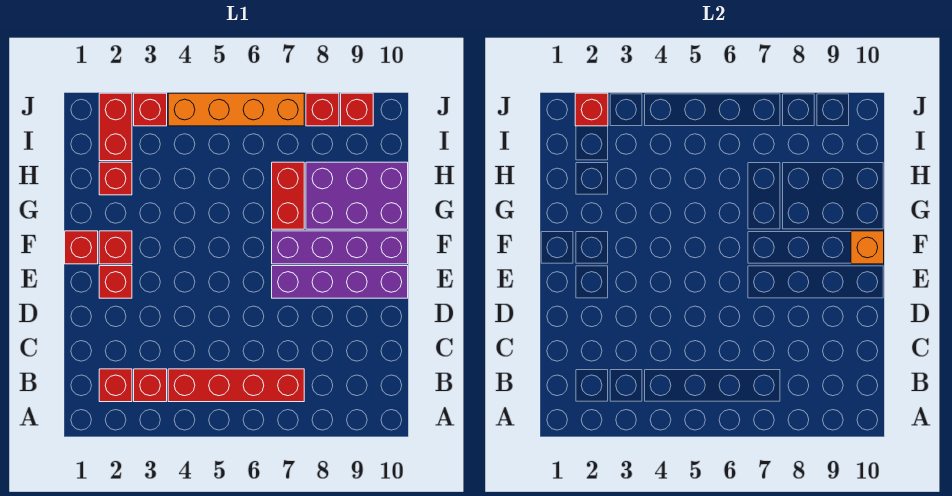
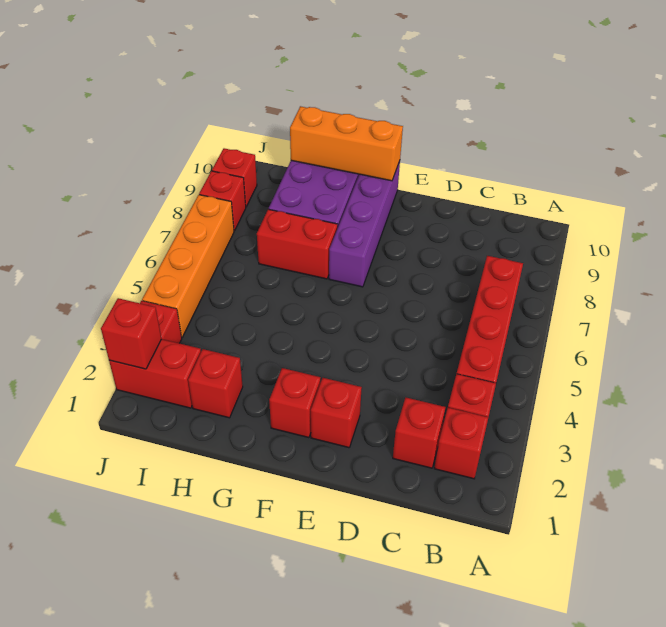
purple brick E7:E10 level 1 -> none
red brick F1 level 1 -> red brick C2 level 1
orange brick F10 level 2 -> orange brick F10:H10 level 2

